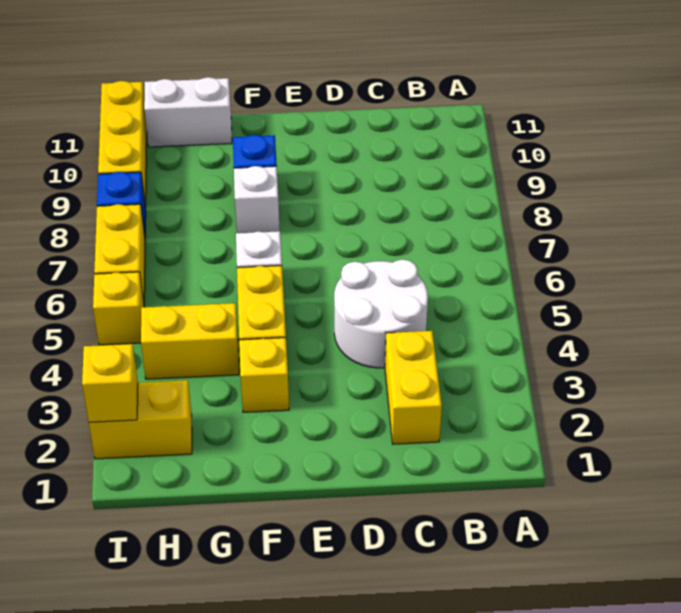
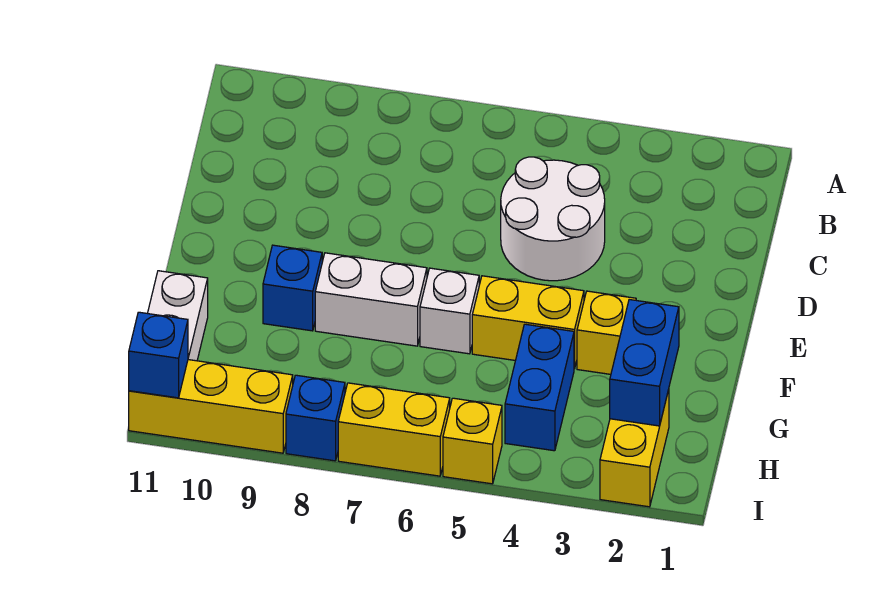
yellow brick C2:C3 level 1 -> none
white brick F8 level 1 -> white brick F7:F8 level 1
none -> blue brick G2:H2 level 2
yellow brick G4:H4 level 1 -> blue brick G4:H4 level 1
yellow brick I2 level 2 -> none
none -> blue brick I11 level 2

